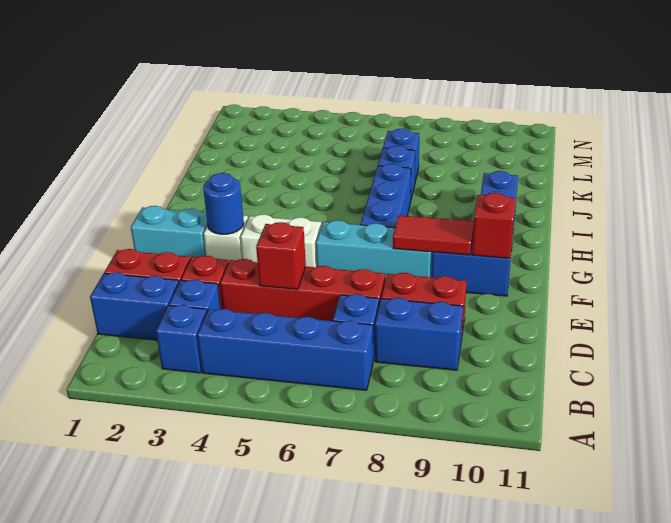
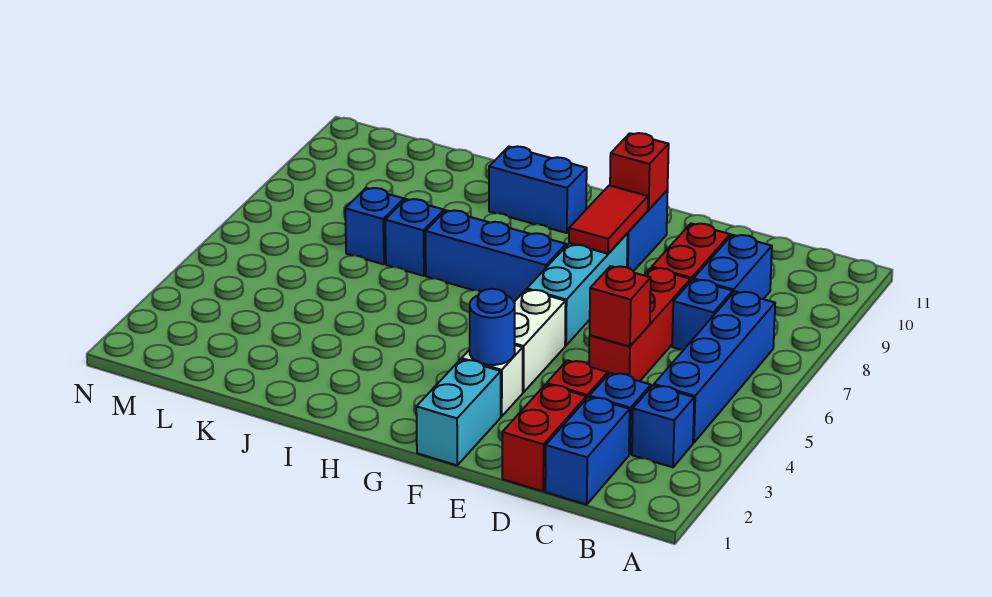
red brick D4:D7 level 1 -> red brick D5:D7 level 1

